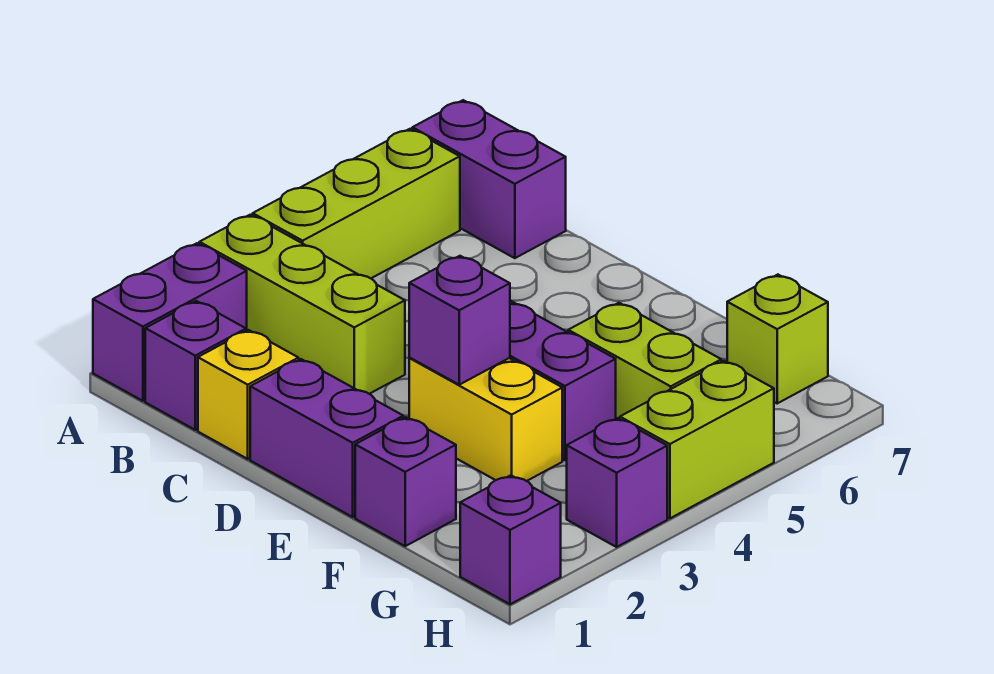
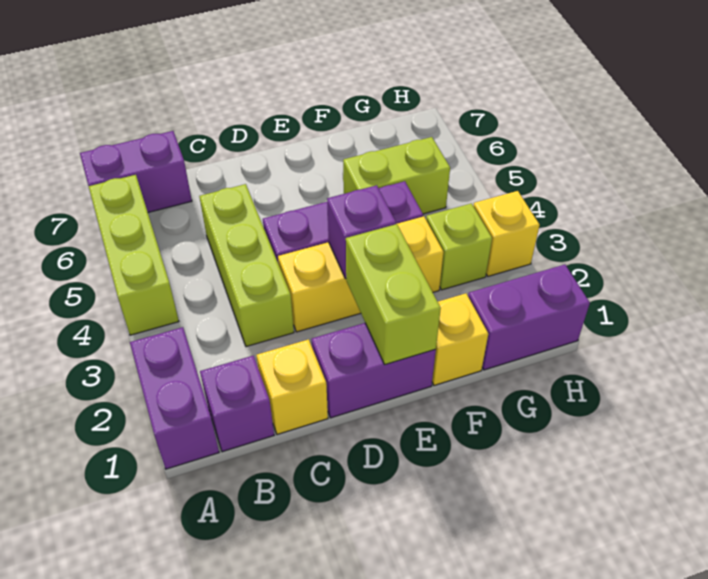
lime brick A3:C3 level 1 -> lime brick C3:C5 level 1
yellow brick E3:F3 level 1 -> yellow brick D3:F3 level 1
purple brick F1 level 1 -> yellow brick F1 level 1
lime brick G7 level 1 -> lime brick G3 level 1
purple brick H1 level 1 -> purple brick G1:H1 level 1
purple brick H3 level 1 -> yellow brick H3 level 1
lime brick H4:H5 level 1 -> lime brick E1:E2 level 2

